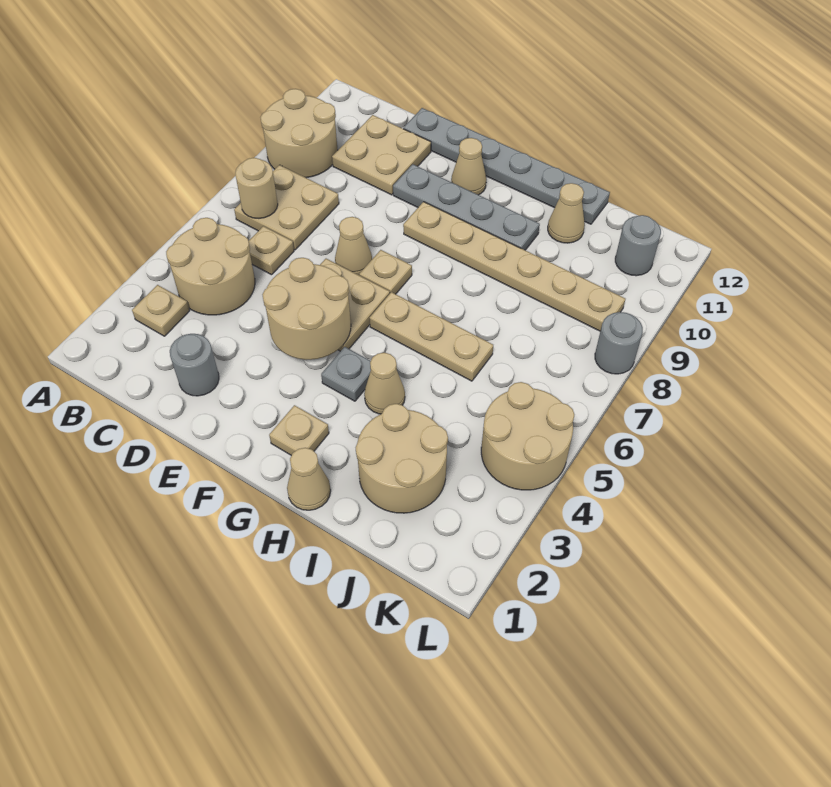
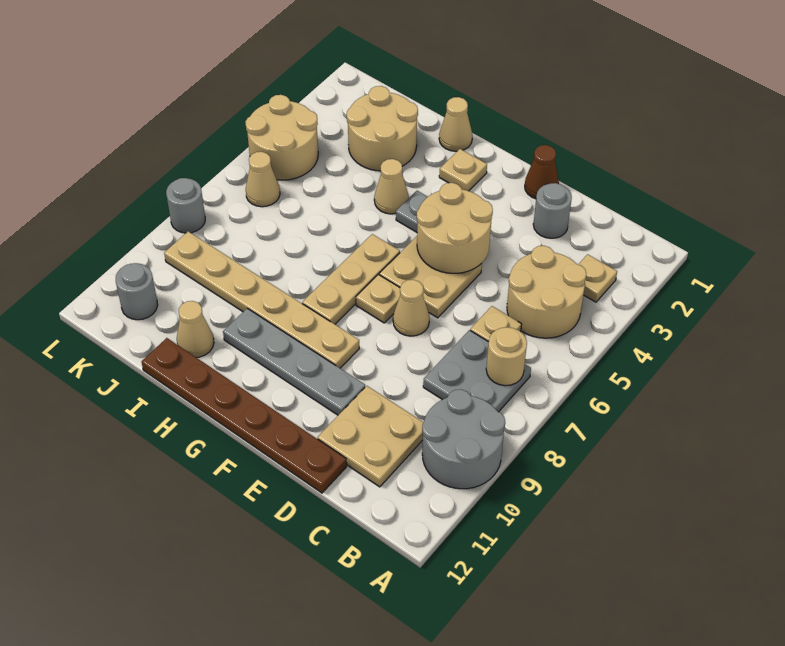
tan round brick A9:B10 level 1 -> grey round brick A9:B10 level 1
tan plate B7:C8 level 1 -> grey plate B7:C8 level 1
grey plate D12:I12 level 1 -> brown plate D12:I12 level 1
none -> brown cone E1 level 1
tan cone F11 level 1 -> tan cone K6 level 1
tan plate G6:I6 level 1 -> tan plate G6:G8 level 1

